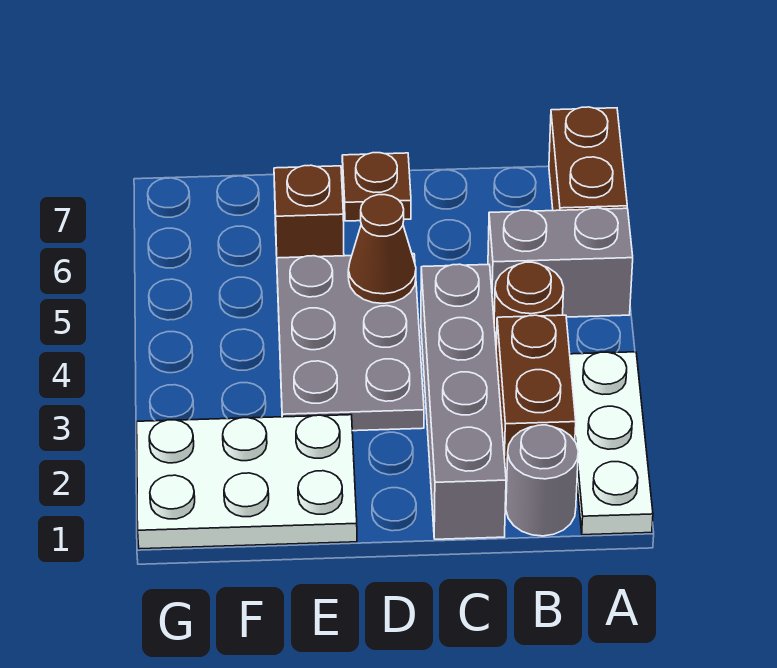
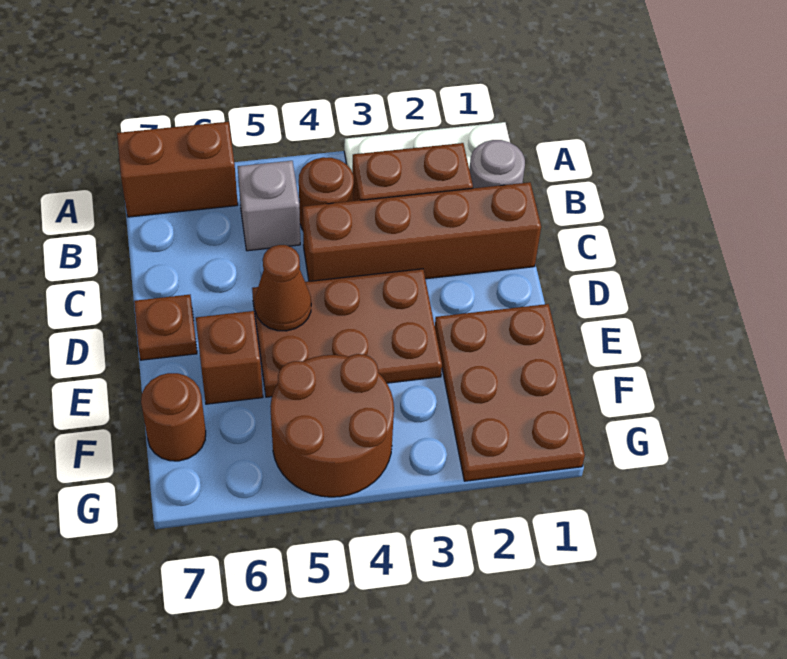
grey brick A5:B5 level 1 -> grey brick B5 level 1
grey brick C1:C4 level 1 -> brown brick C1:C4 level 1
grey plate D3:E5 level 1 -> brown plate D3:E5 level 1
white plate E1:G2 level 1 -> brown plate E1:G2 level 1
none -> brown round brick F4:G5 level 1
none -> brown round brick F7 level 1

